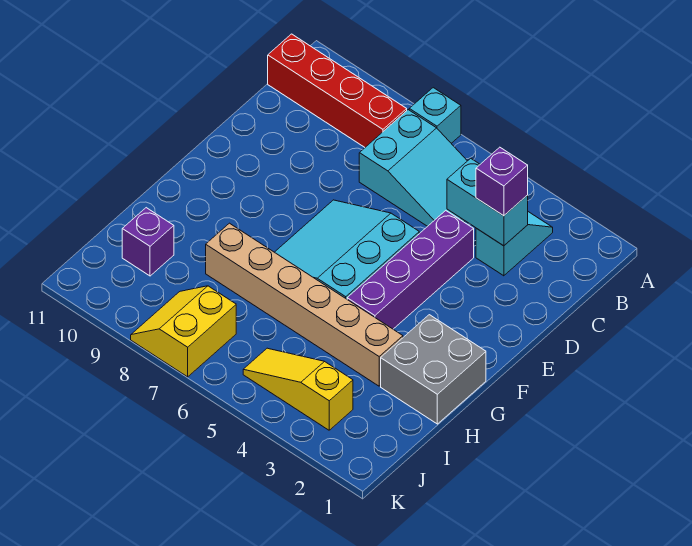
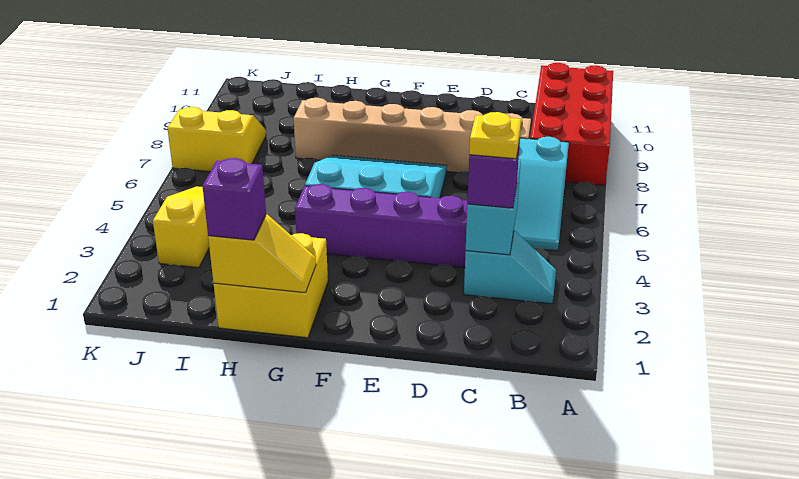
cyan brick A7 level 1 -> none
red brick B8:B11 level 1 -> red brick A8:B11 level 1
none -> yellow plate C3 level 4
grey brick G1:H2 level 1 -> yellow brick G1:H2 level 1
none -> yellow slope G1:H1 level 2 top H
tan brick H3:H8 level 1 -> tan brick C8:H8 level 1
purple brick I10 level 1 -> purple brick H1 level 3

